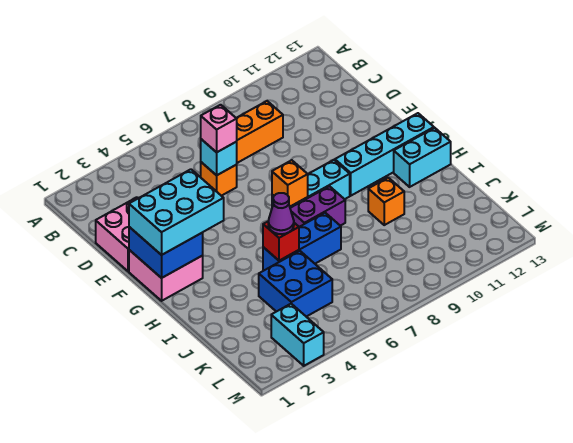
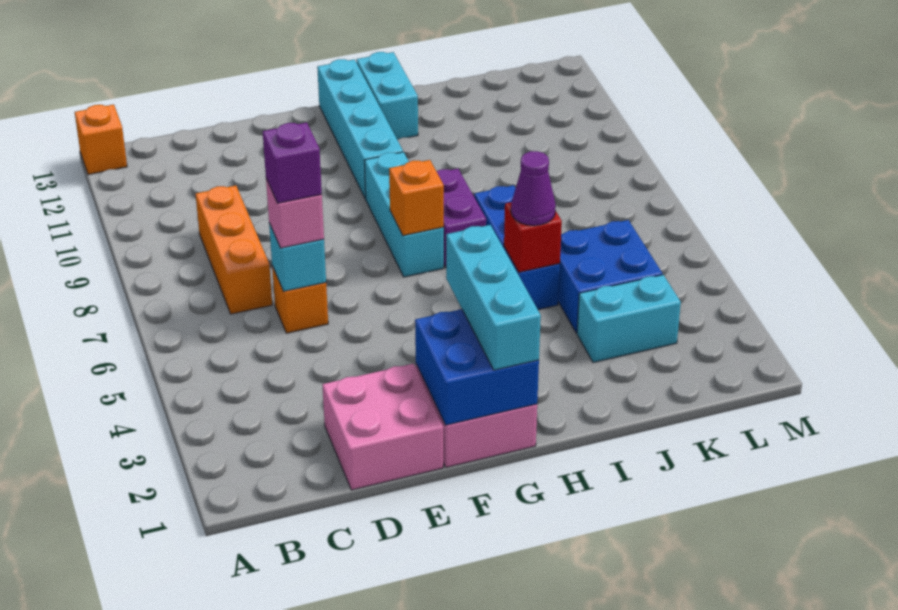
none -> purple brick D6 level 4
cyan brick F1:G3 level 3 -> cyan brick G1:G3 level 3
orange brick I10 level 1 -> orange brick A13 level 1
cyan brick L3:M3 level 1 -> cyan brick J3:K3 level 1

